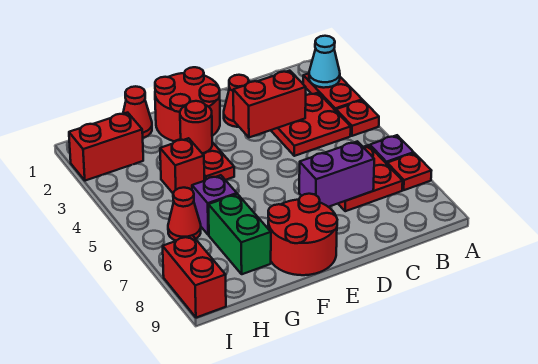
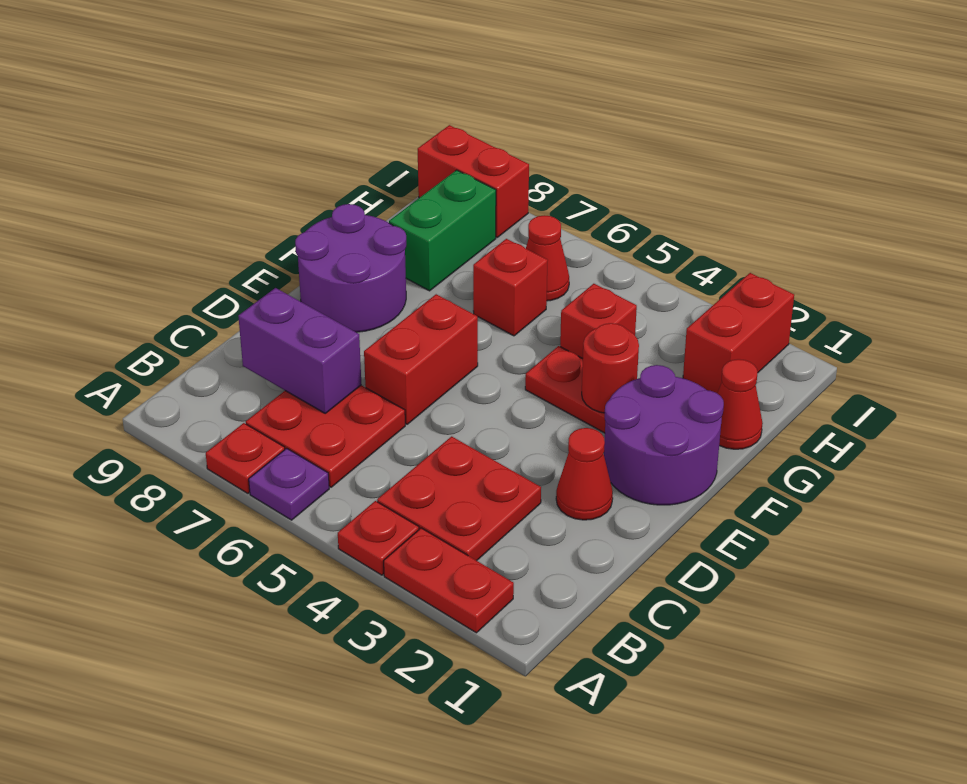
cyan cone A2 level 2 -> none
red brick C3:D3 level 2 -> red brick D6:E6 level 1
purple brick C7:D7 level 2 -> purple brick C7:C8 level 2
red round brick E1:F2 level 1 -> purple round brick E1:F2 level 1
red round brick E8:F9 level 1 -> purple round brick E8:F9 level 1
purple brick G6 level 1 -> red brick G6 level 1
green brick G7:G8 level 1 -> green brick G8:H8 level 1

